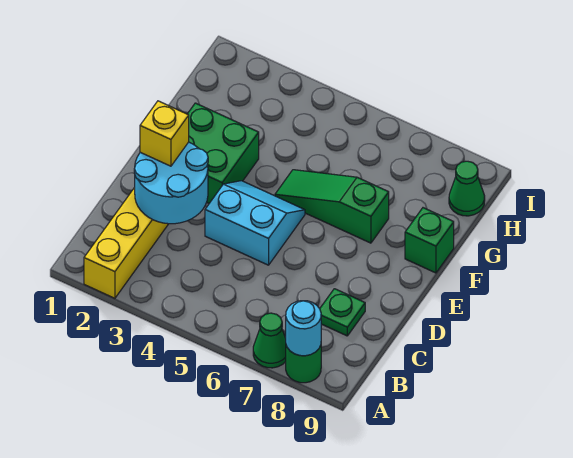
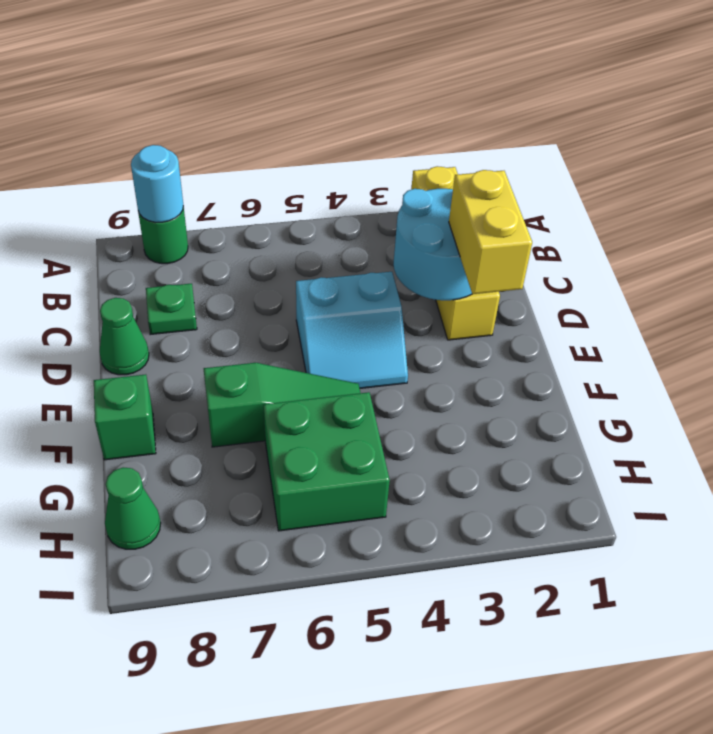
green cone A7 level 1 -> green cone D9 level 1
yellow brick D2 level 3 -> yellow brick D2:E2 level 3
green brick E2:F3 level 1 -> green brick G5:H6 level 1

